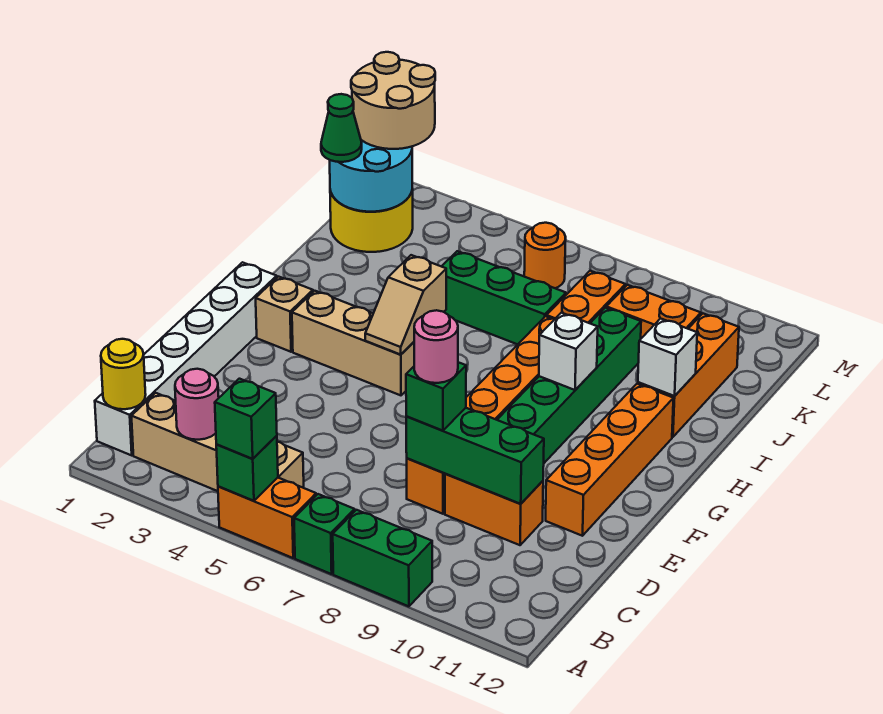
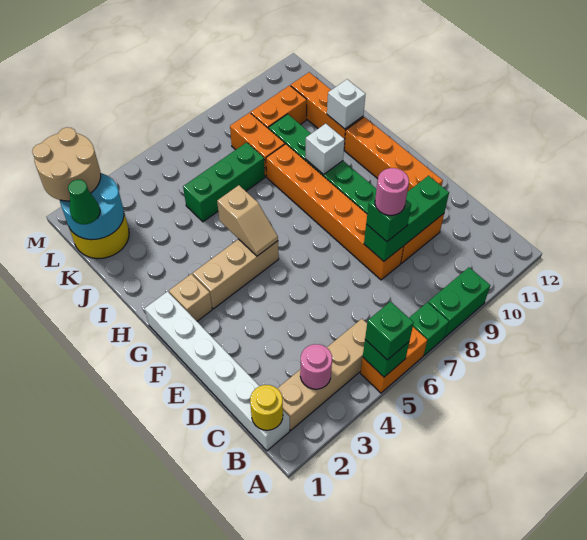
orange round brick L6 level 1 -> none

